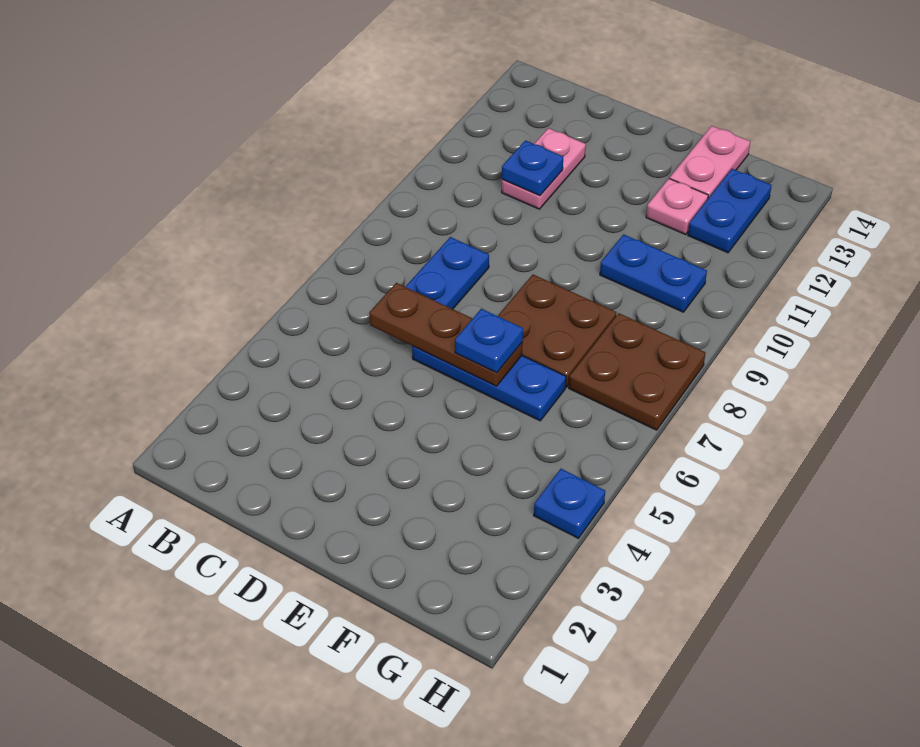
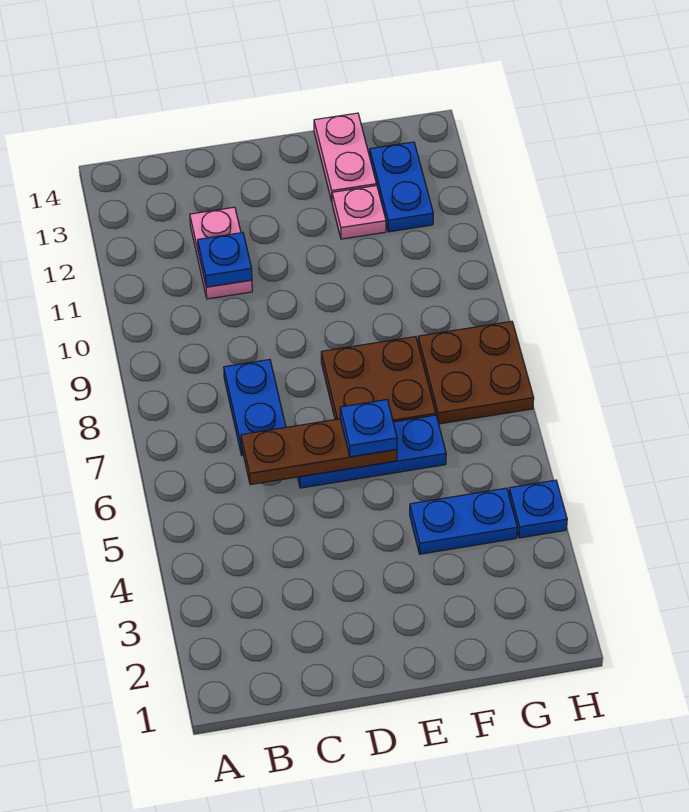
blue plate F10:G10 level 1 -> blue plate F4:G4 level 1

